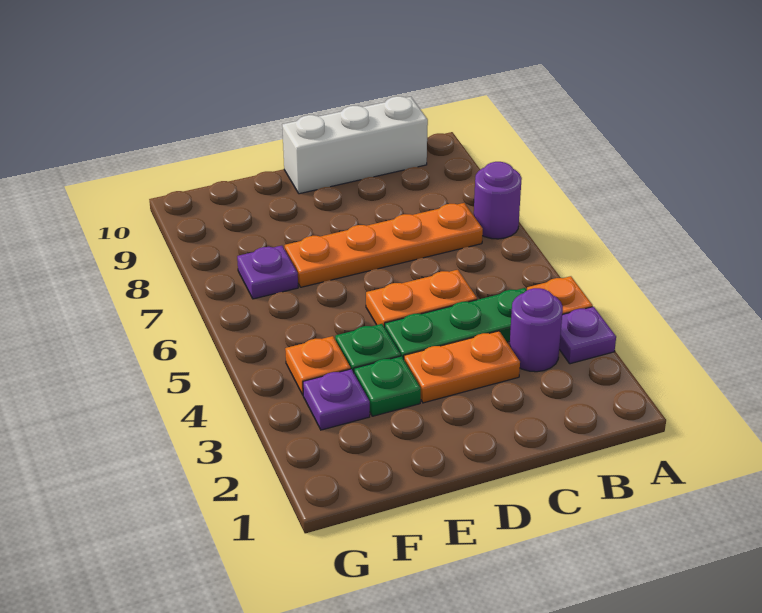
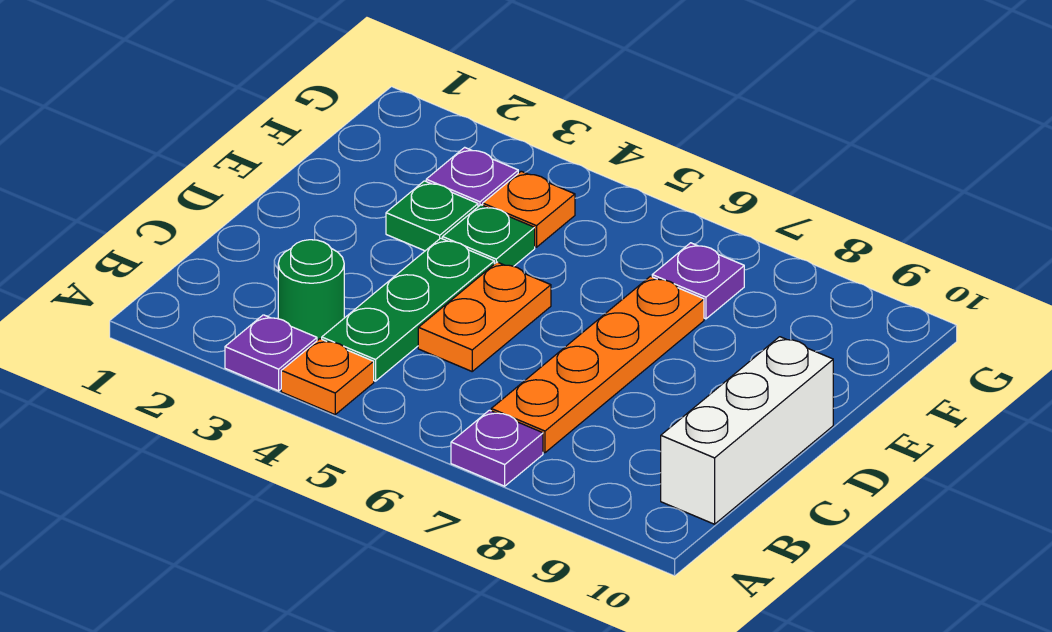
purple round brick A7 level 1 -> purple plate A7 level 1
purple round brick B3 level 1 -> green round brick B3 level 1
orange plate C3:D3 level 1 -> none

